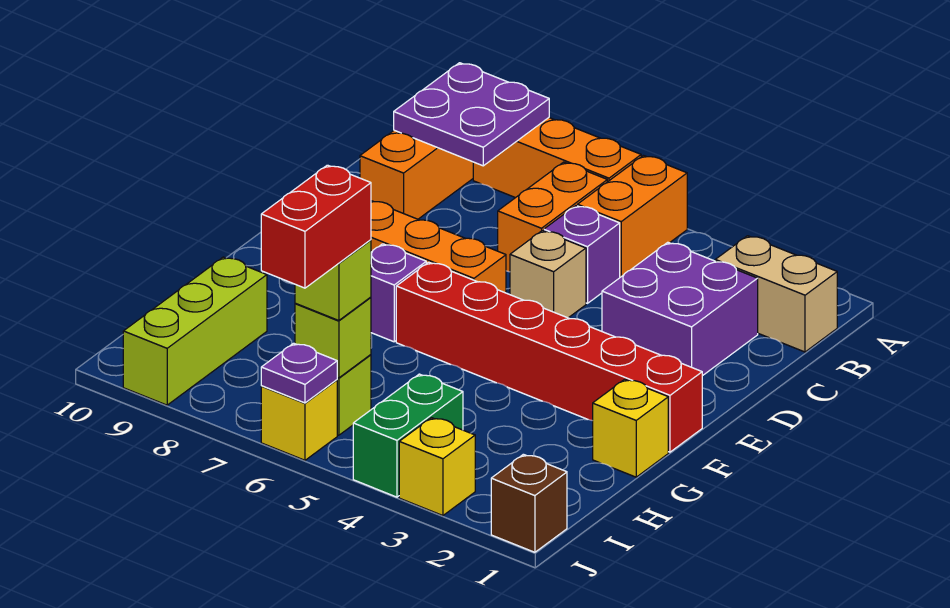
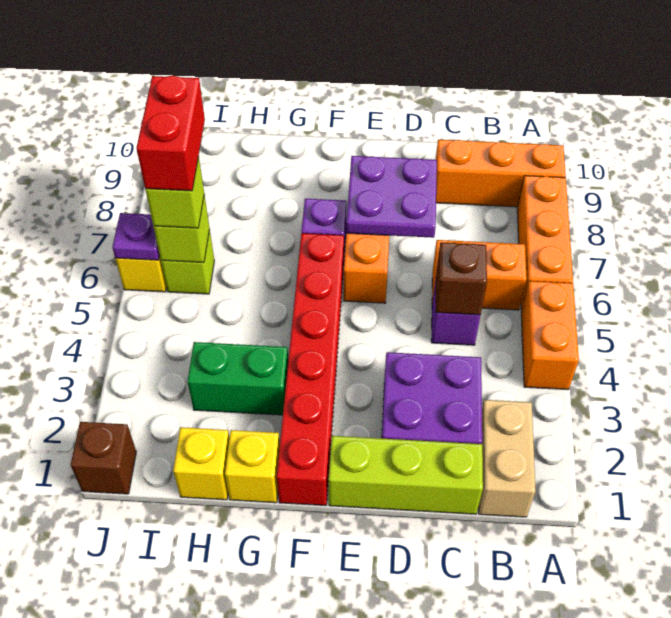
orange brick A5:B5 level 1 -> orange brick A4:A5 level 1
purple plate A8:B9 level 2 -> purple plate D7:E8 level 2
none -> brown brick C5 level 2
tan brick D5 level 1 -> none
lime brick H9:J9 level 1 -> lime brick C1:E1 level 1
green brick I4:J4 level 1 -> green brick G3:H3 level 1
red brick I6:J6 level 4 -> red brick I6:I7 level 4
yellow brick J3 level 1 -> yellow brick H1 level 1

